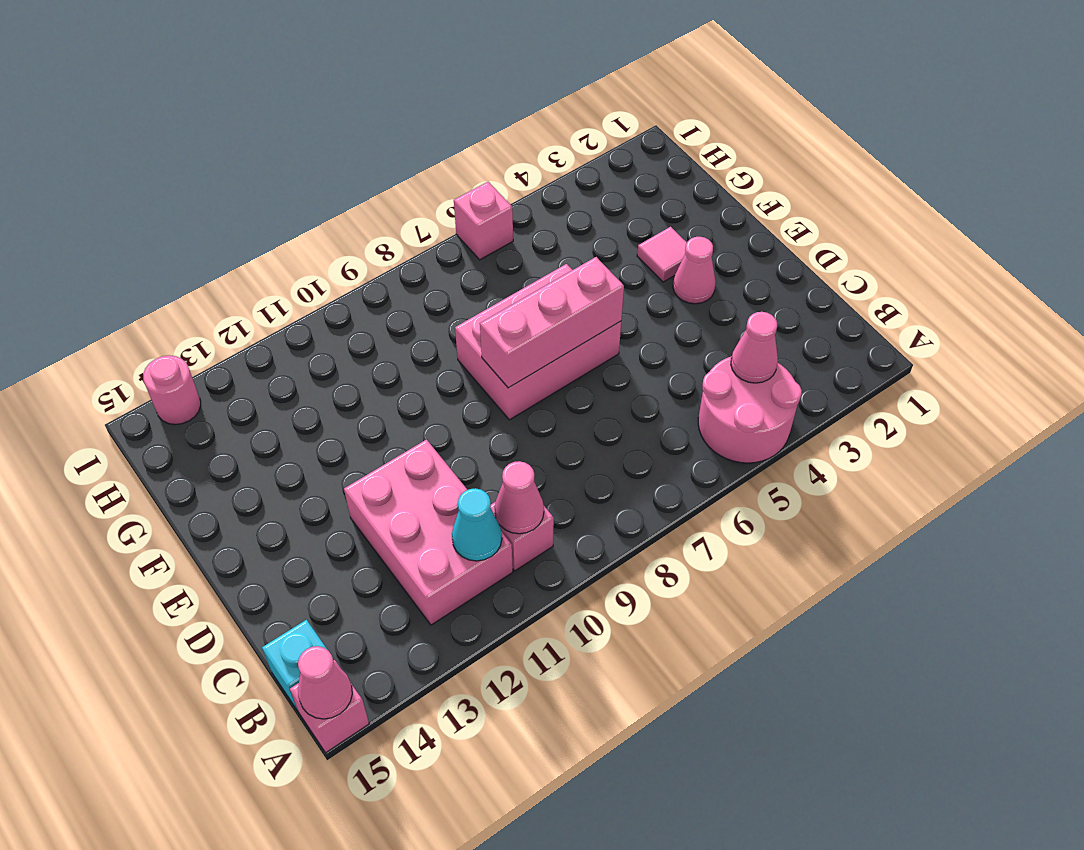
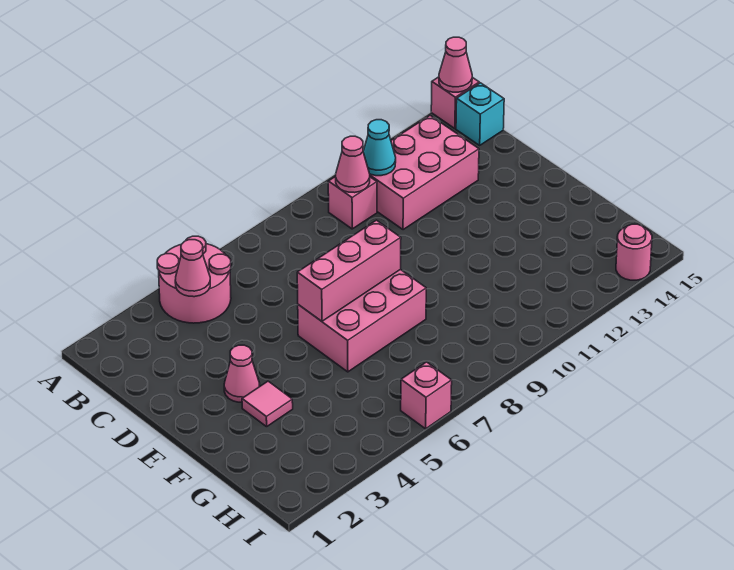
pink brick B11:D12 level 1 -> pink brick B11:C13 level 1

